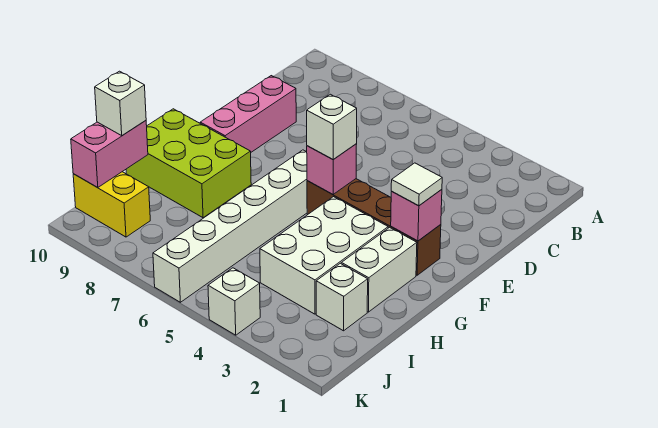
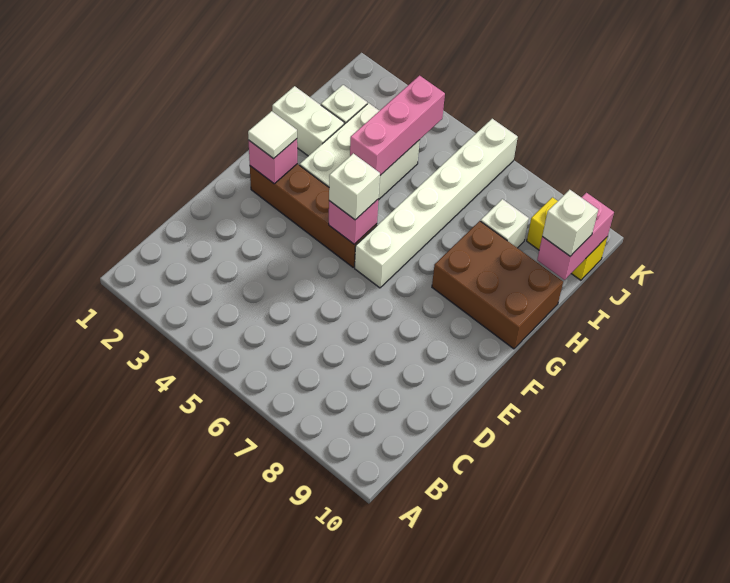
pink brick D9:F9 level 1 -> pink brick H4:J4 level 2
white brick G2:H2 level 1 -> white brick H1:H2 level 1
lime brick G8:H10 level 1 -> brown brick G8:H10 level 1
white brick K4 level 1 -> white brick I8 level 1

